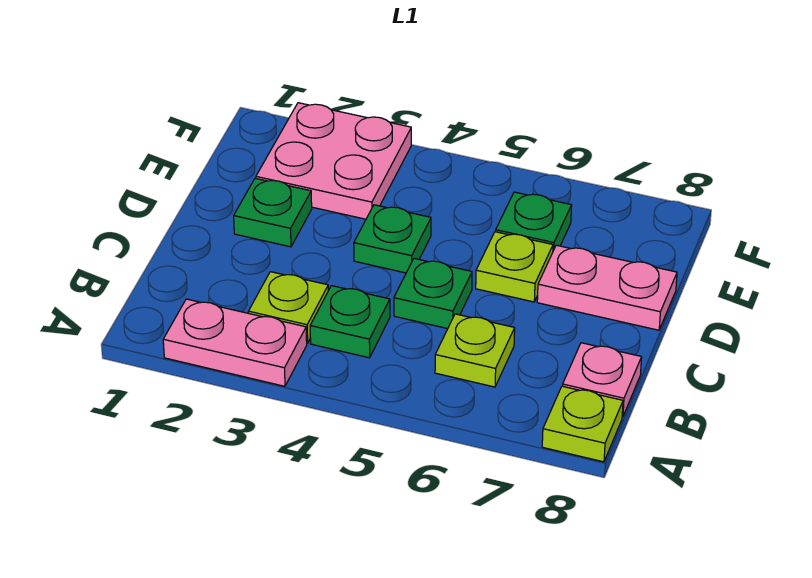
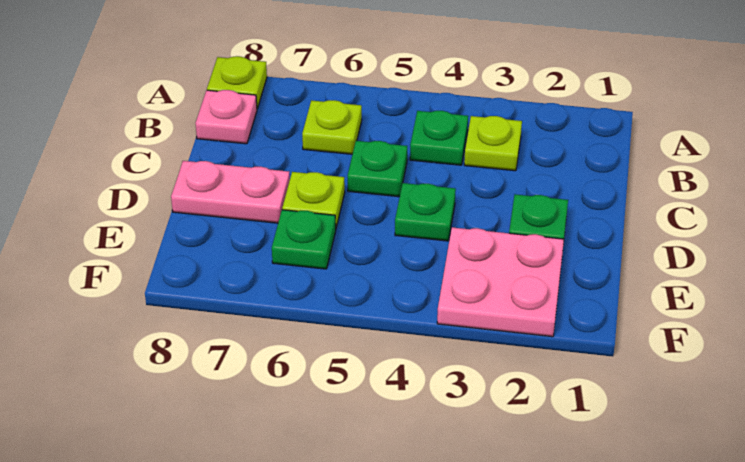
pink plate A2:A3 level 1 -> none

